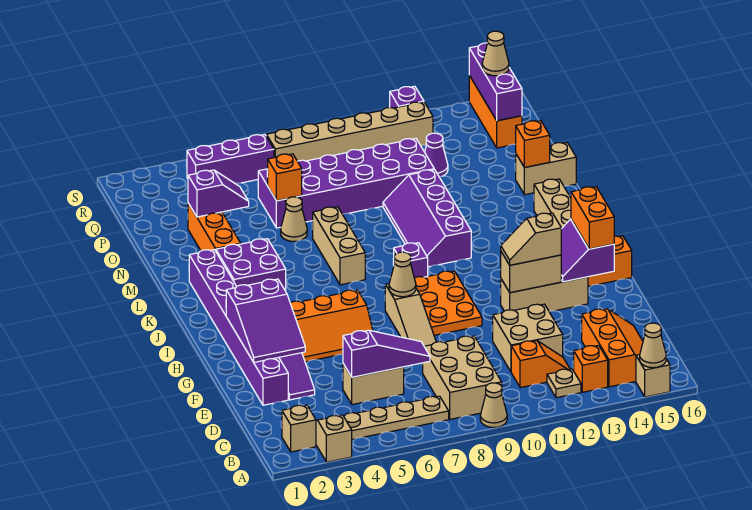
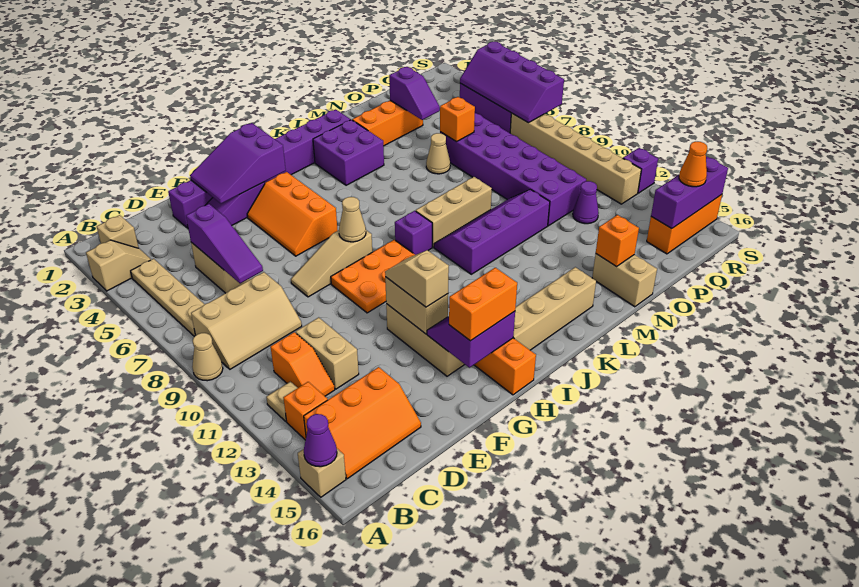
tan cone A15 level 2 -> purple cone A15 level 2
tan brick B8:D9 level 1 -> tan slope B8:D9 level 1 top 8
tan brick D11:E12 level 1 -> tan brick D11:D12 level 1
tan brick K7:M7 level 1 -> tan brick K9:M9 level 1
none -> purple slope R4:S7 level 2 top S
tan cone R15 level 3 -> orange cone R15 level 3

